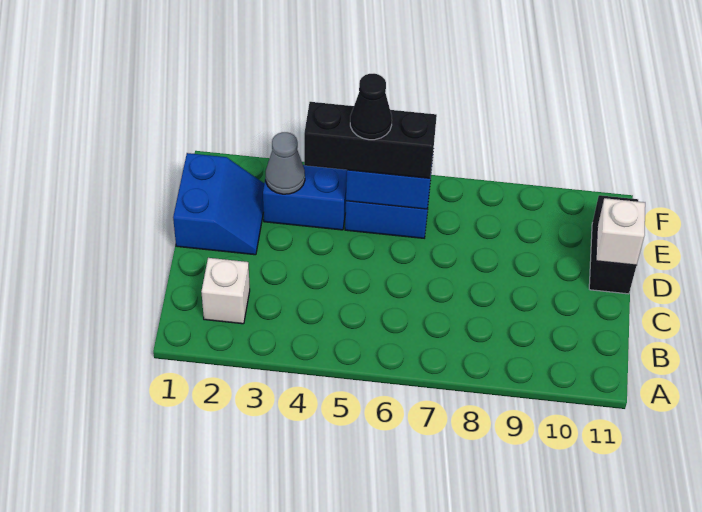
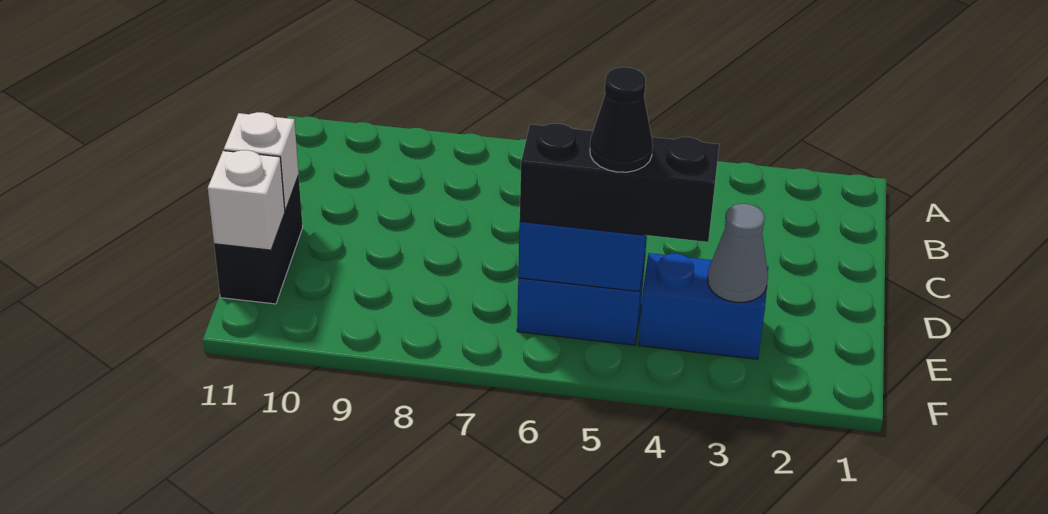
white brick B2 level 1 -> white brick E11 level 2
blue slope D1:E2 level 1 top 1 -> none

